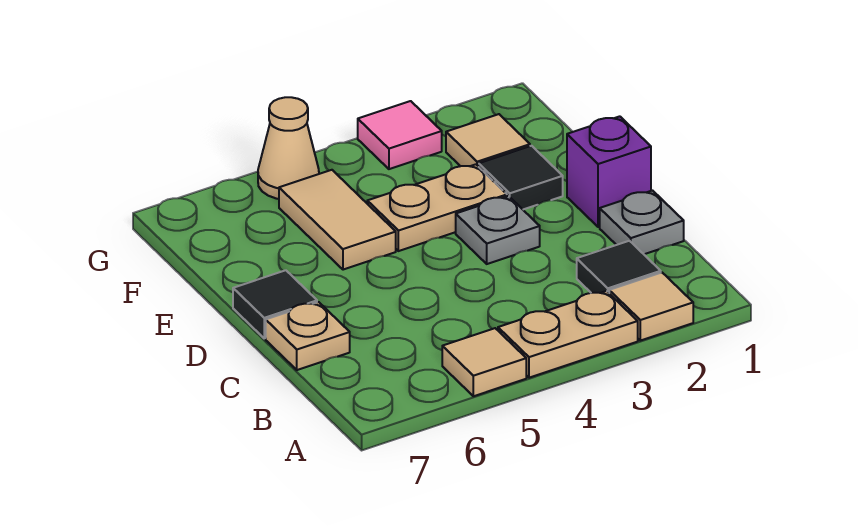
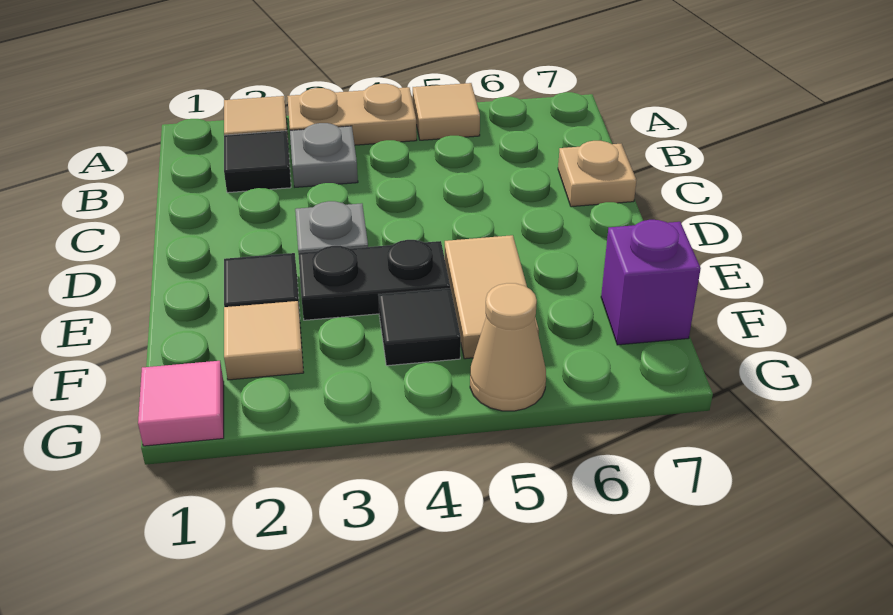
grey plate C1 level 1 -> grey plate B3 level 1
purple brick D1 level 1 -> purple brick F7 level 1
black tile D7 level 1 -> black tile F4 level 1
tan plate E3:E4 level 1 -> black plate E3:E4 level 1
pink tile G3 level 1 -> pink tile G1 level 1

